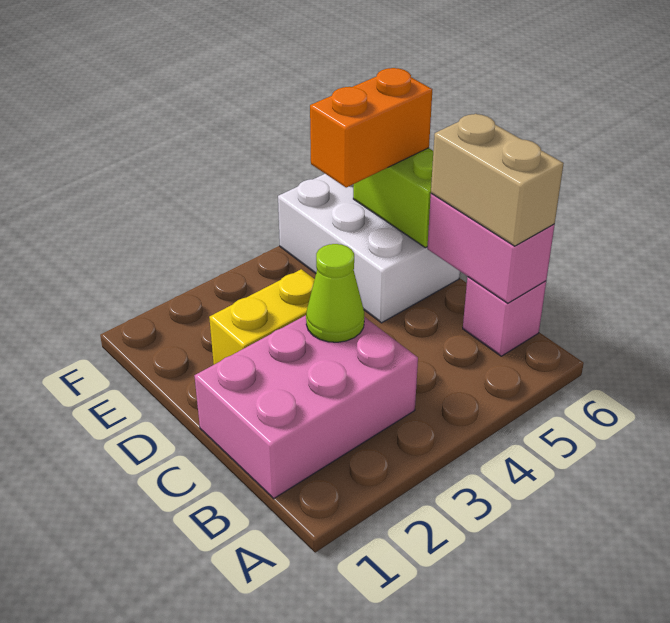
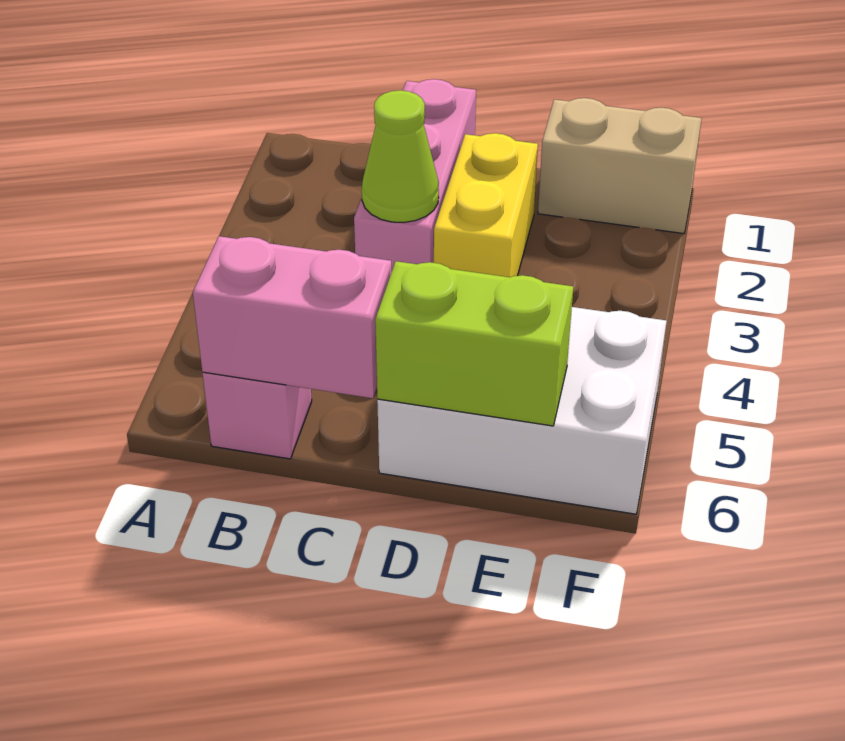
pink brick B1:C3 level 1 -> pink brick C1:C3 level 1
tan brick B6:C6 level 3 -> tan brick E1:F1 level 1
orange brick E5:E6 level 3 -> none

